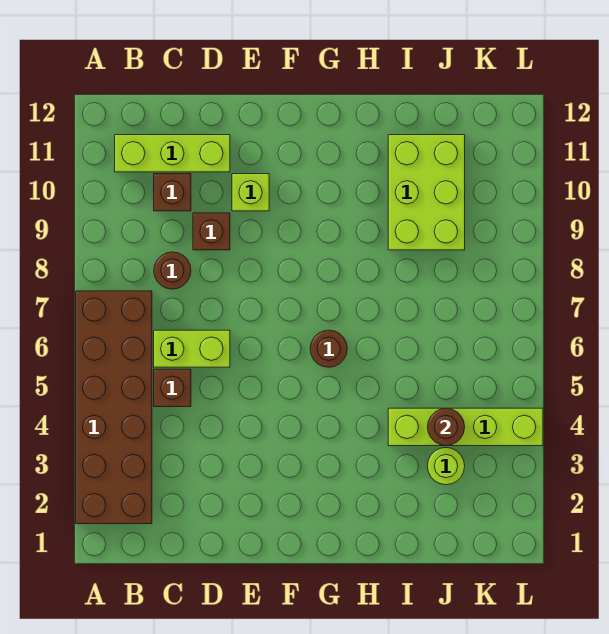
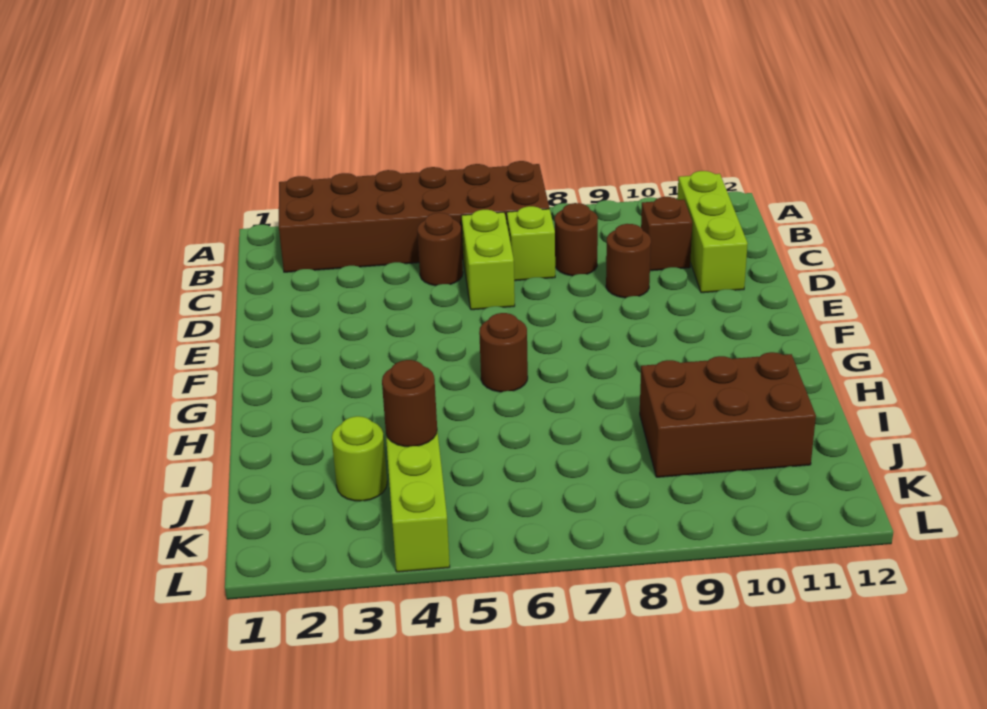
brown brick C5 level 1 -> brown round brick C5 level 1
brown brick D9 level 1 -> brown round brick D9 level 1
lime brick E10 level 1 -> lime brick C7 level 1
lime brick I9:J11 level 1 -> brown brick I9:J11 level 1

